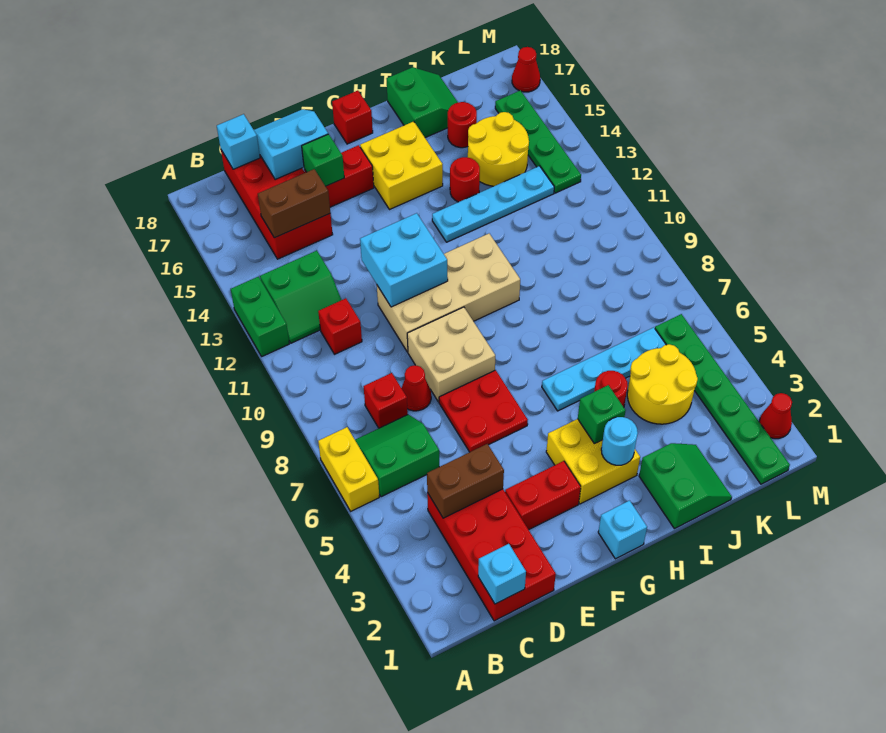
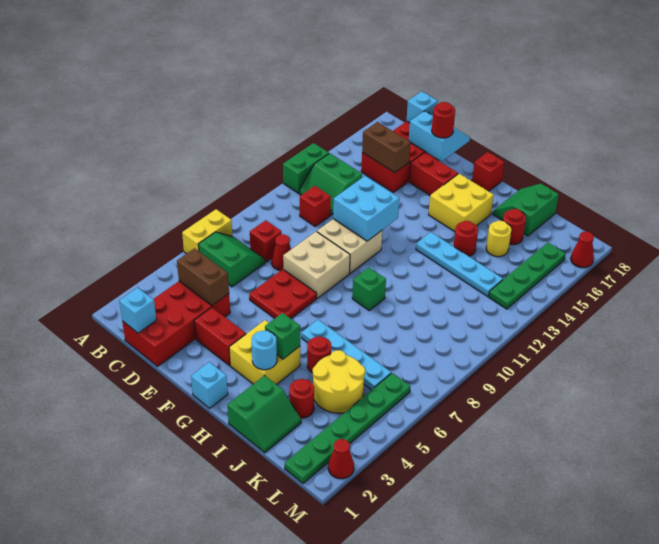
tan brick E10:H11 level 1 -> tan brick E10:F11 level 1
green brick E16 level 2 -> green brick H9 level 1
none -> red round brick E17 level 3
green slope I17:J18 level 1 top I -> green slope I17:J18 level 1 top J
none -> red round brick J3 level 1
yellow round brick J14:K15 level 1 -> yellow round brick J15 level 1

